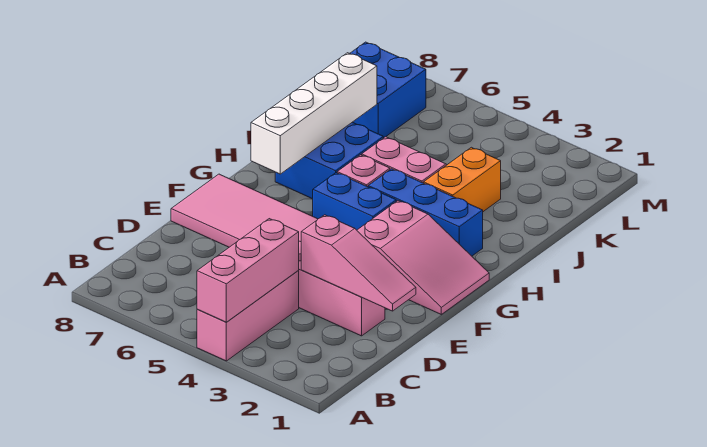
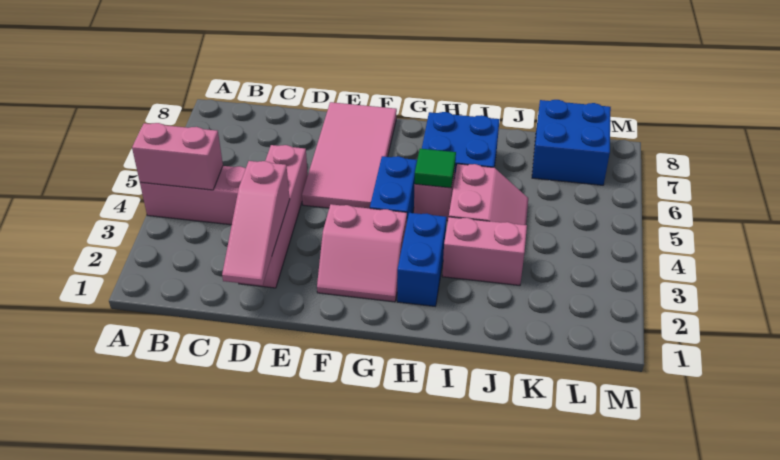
pink brick A4:C4 level 2 -> pink brick A4:B4 level 2
pink slope F1:G3 level 1 top 3 -> pink slope F2:G3 level 1 top 3
white brick G7:J7 level 2 -> none
blue brick H2:H4 level 1 -> blue brick H2:H3 level 1
none -> green tile H5 level 2
orange brick I3:J3 level 1 -> pink brick I3:J3 level 1

